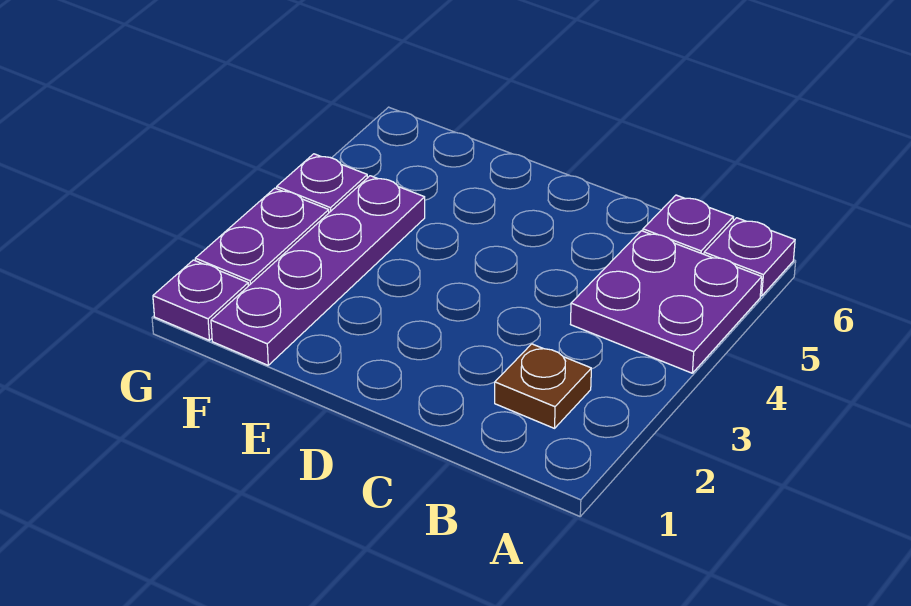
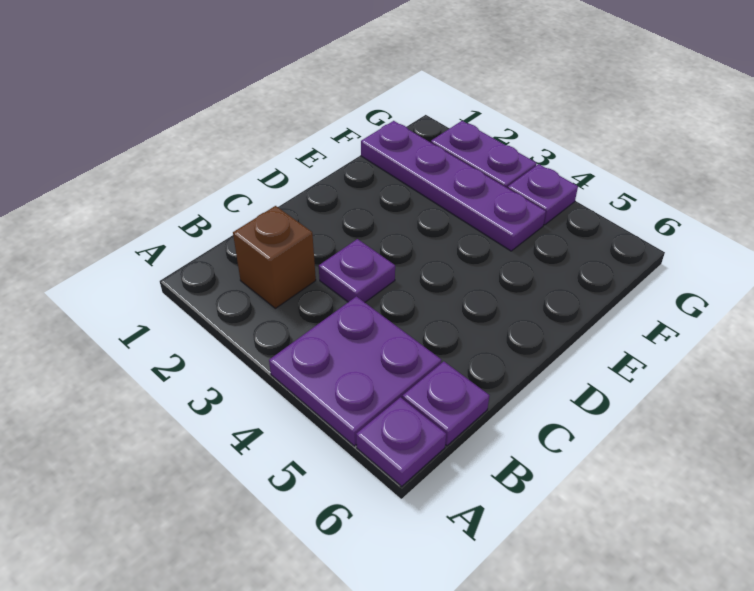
brown plate B2 level 1 -> brown brick B2 level 1
purple plate G1 level 1 -> purple plate C3 level 1

